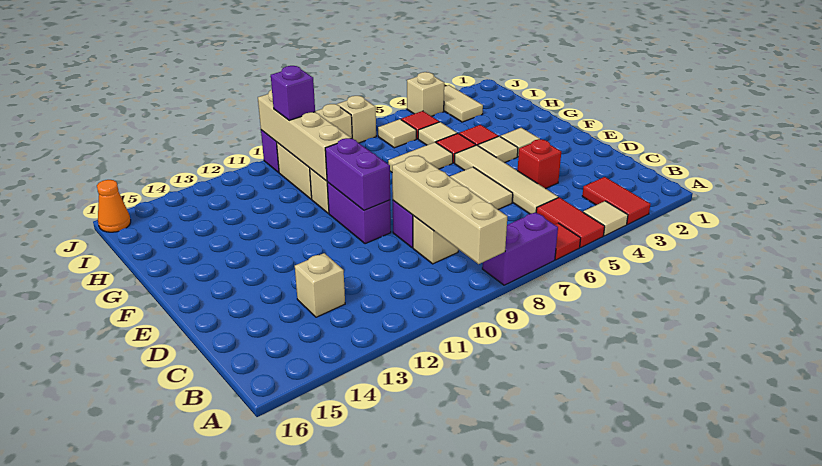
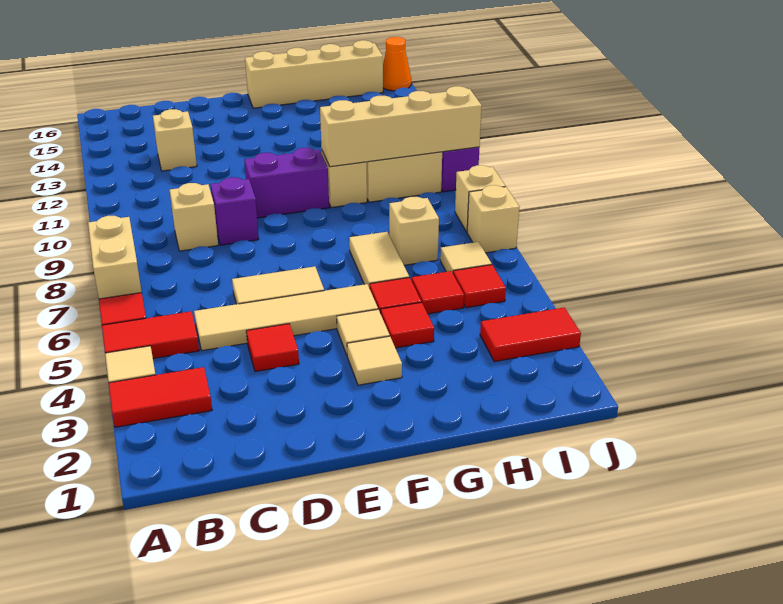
purple brick A7:A8 level 1 -> tan brick A7:A8 level 1
tan brick A9:D9 level 2 -> tan brick F16:I16 level 1
red brick D4 level 1 -> red tile D4 level 1
purple brick E10:F10 level 2 -> none
tan tile H5 level 1 -> red tile H5 level 1
tan tile I3:J3 level 1 -> red tile I3:J3 level 1
purple brick I10 level 3 -> none
tan brick J4 level 1 -> tan brick H7 level 1

